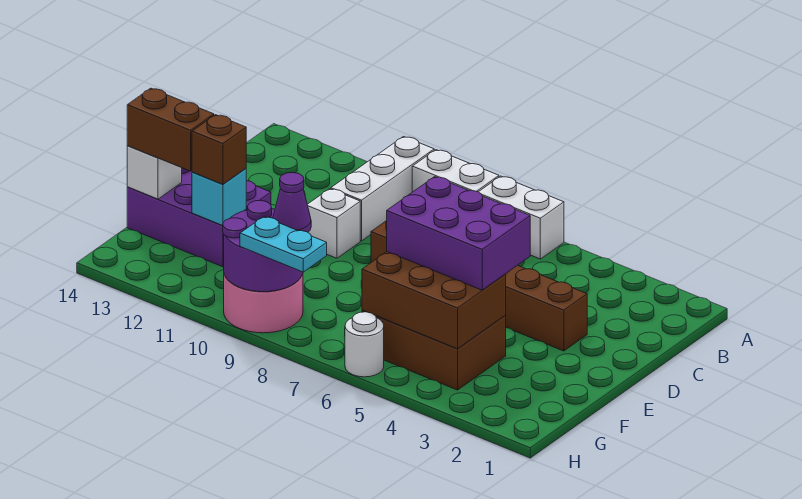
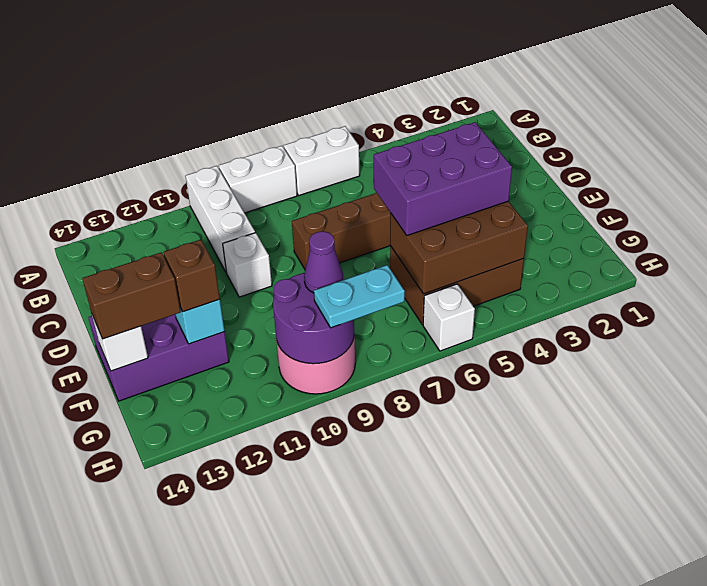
white round brick H6 level 1 -> white brick H6 level 1

